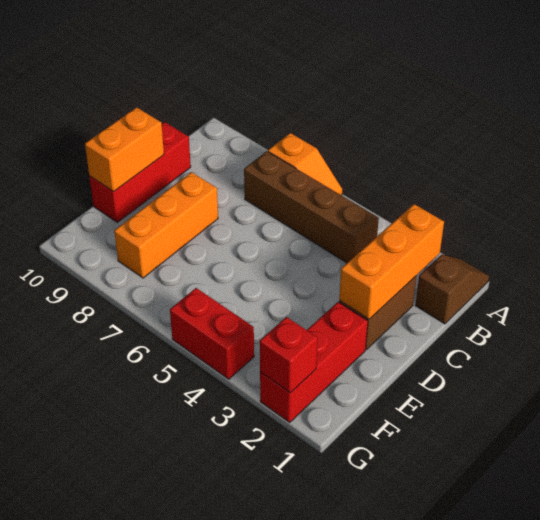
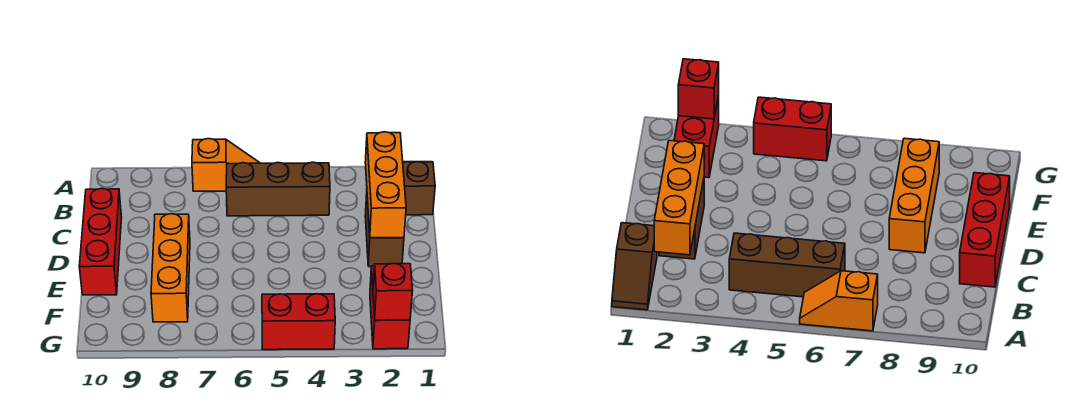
brown brick B4:B7 level 1 -> brown brick B4:B6 level 1
orange brick D10:E10 level 2 -> none
red brick E2:G2 level 1 -> red brick F2:G2 level 1

